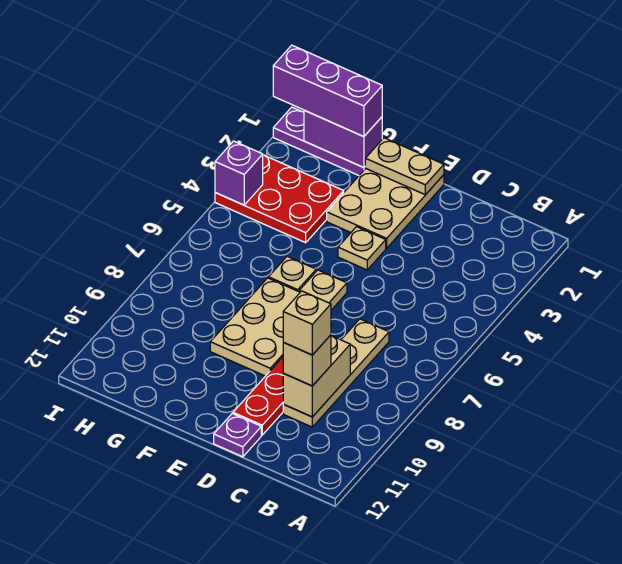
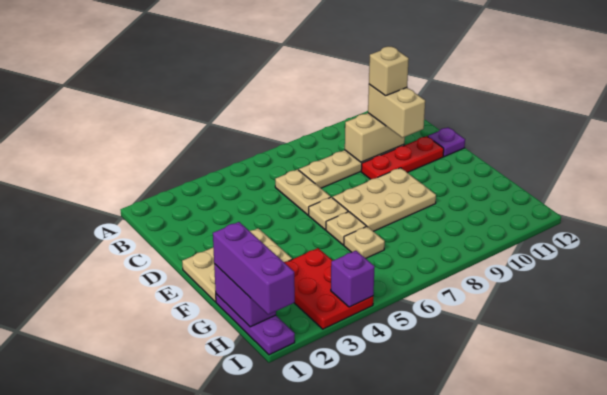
tan brick C10 level 3 -> tan brick C10:D10 level 3
tan plate E1:F1 level 2 -> tan plate C6:D6 level 1
tan plate E4 level 1 -> tan plate G6 level 1

